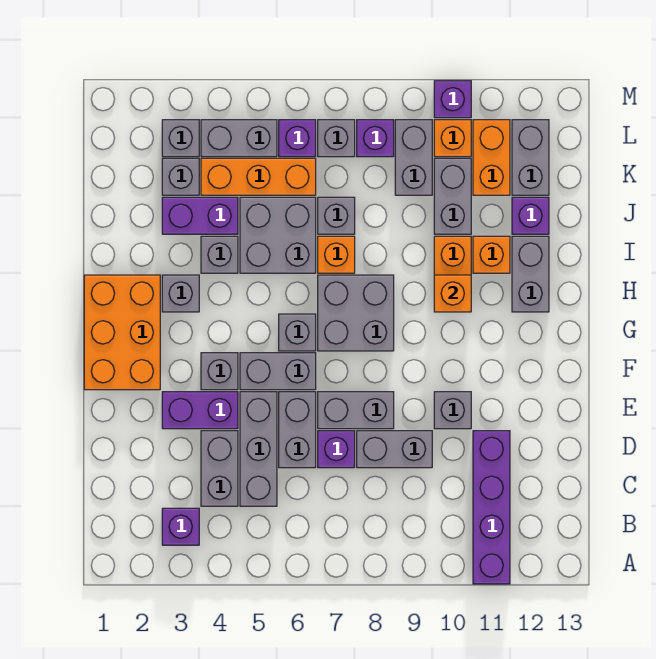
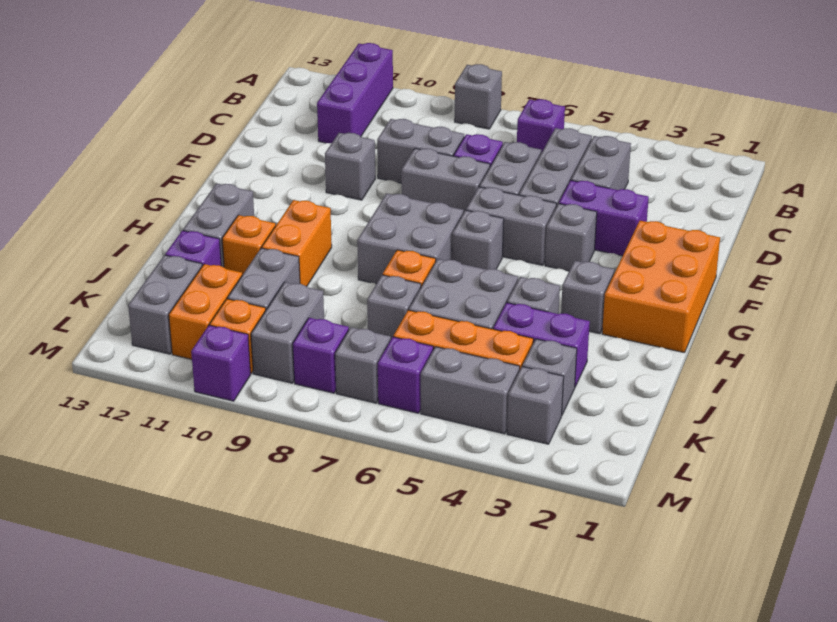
none -> grey brick A8 level 1
purple brick A11:D11 level 1 -> purple brick A11:C11 level 1
purple brick B3 level 1 -> purple brick B6 level 1
orange brick H10 level 2 -> none

